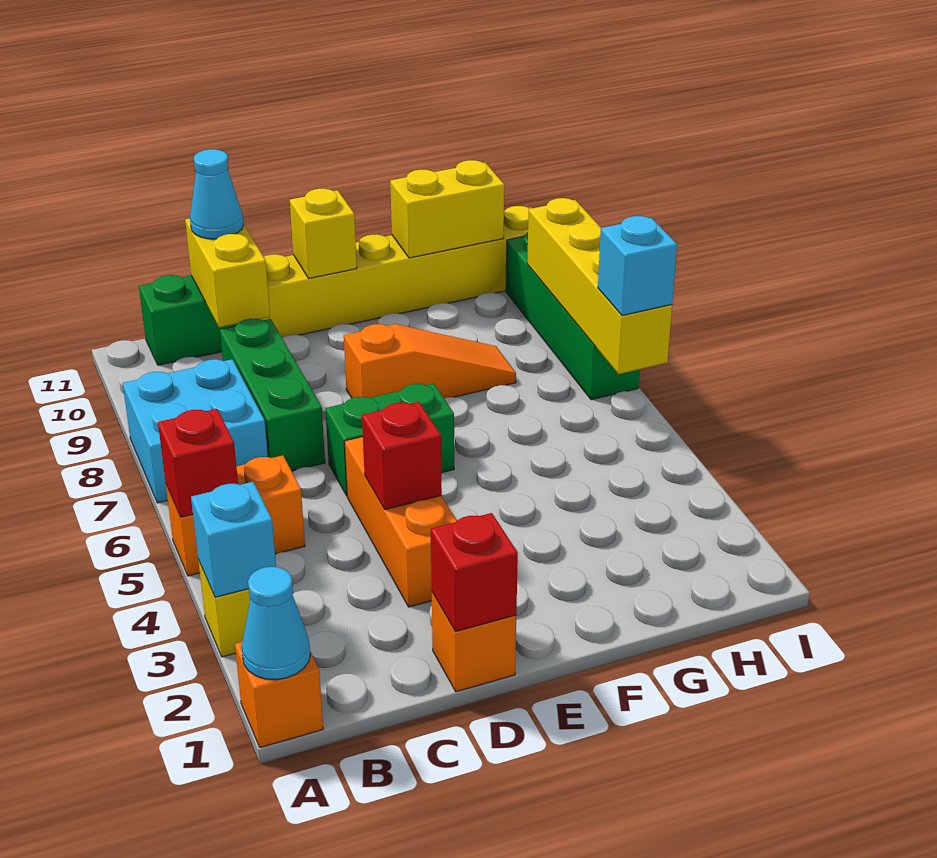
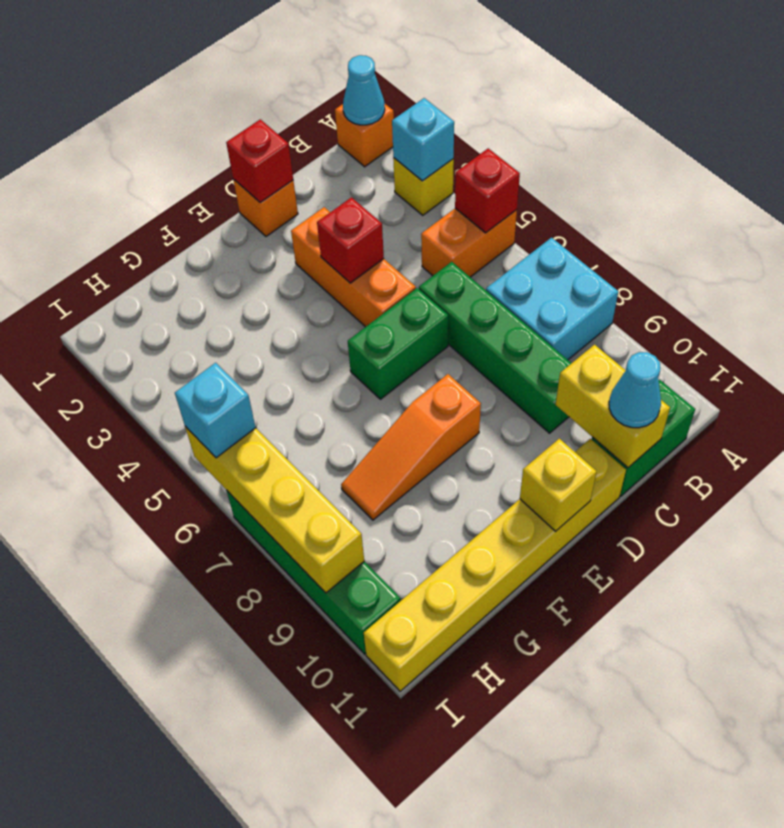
green brick C7:C9 level 1 -> green brick C6:C9 level 1
yellow brick G11:H11 level 2 -> none

